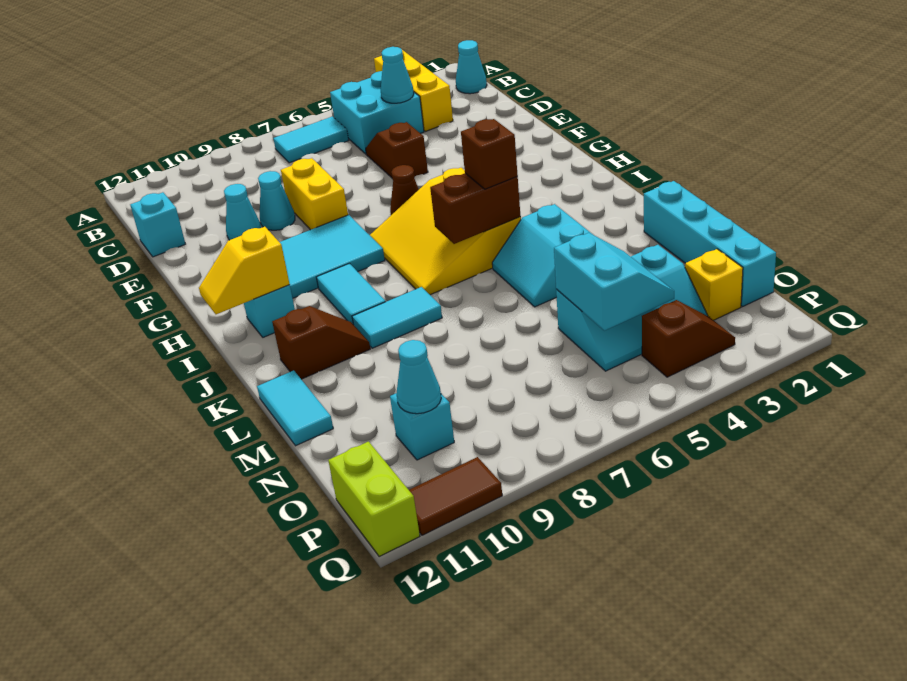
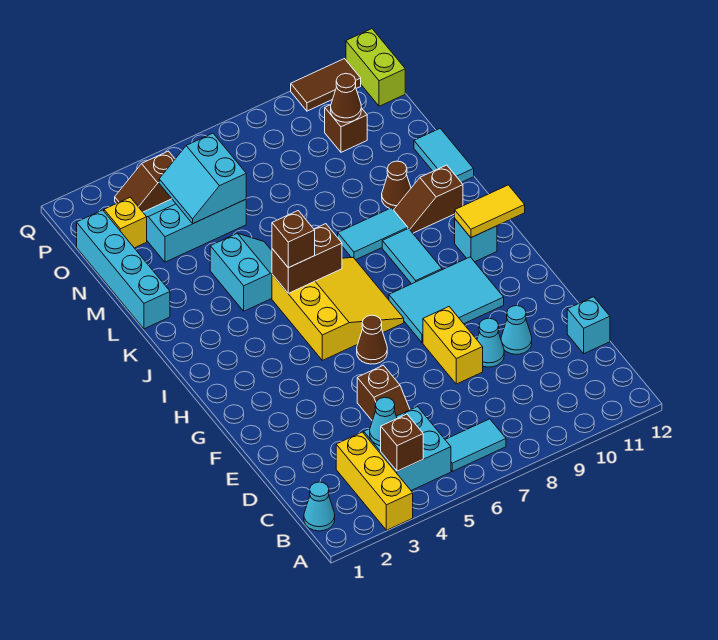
none -> brown brick B4 level 2
yellow slope I11:I12 level 2 top 11 -> yellow tile I11:I12 level 2
none -> brown cone L10 level 1
cyan brick O10 level 1 -> brown brick O10 level 1
cyan cone O10 level 2 -> brown cone O10 level 2

